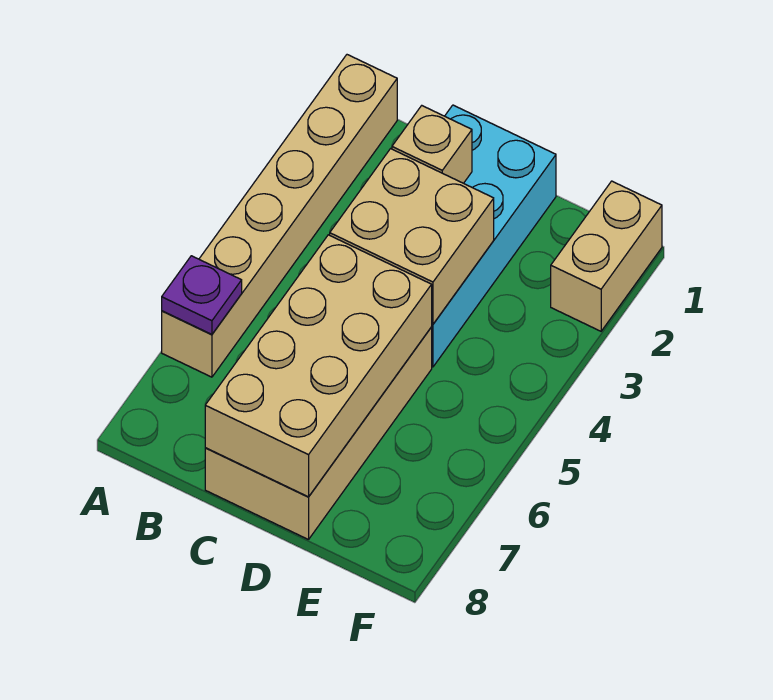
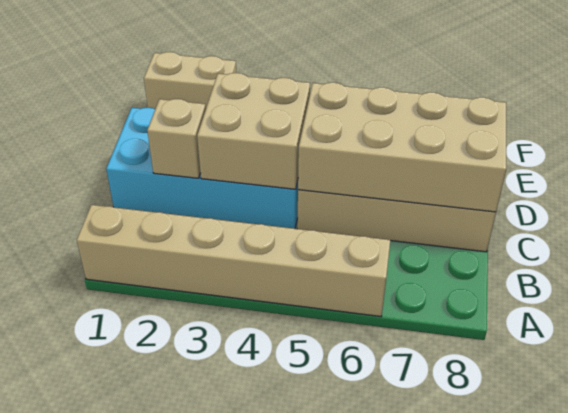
purple plate A6 level 2 -> none

